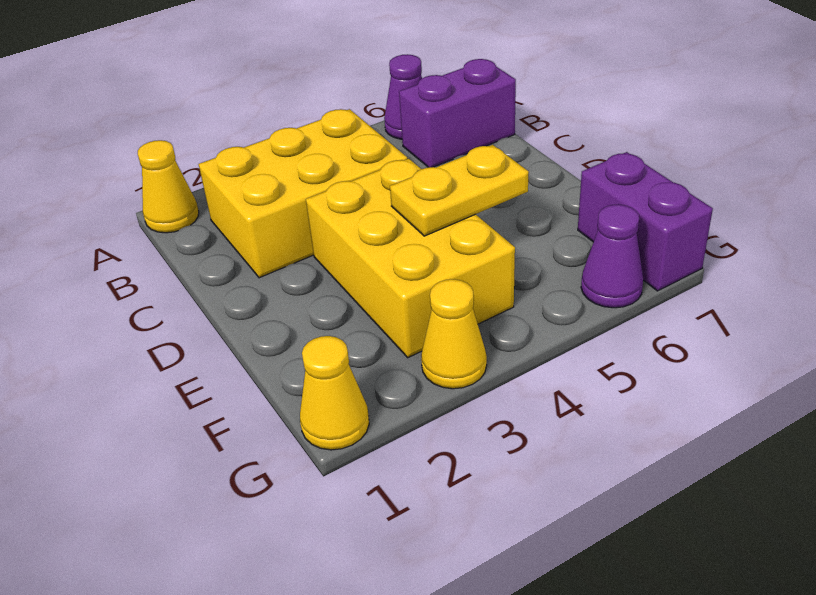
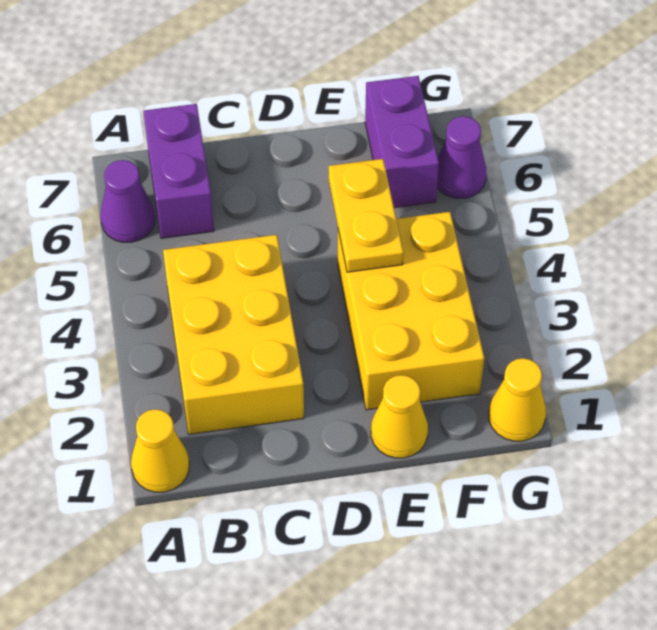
yellow brick D3:F4 level 1 -> yellow brick E2:F4 level 1
purple brick F7:G7 level 1 -> purple brick F6:F7 level 1
yellow cone G3 level 1 -> yellow cone E1 level 1

